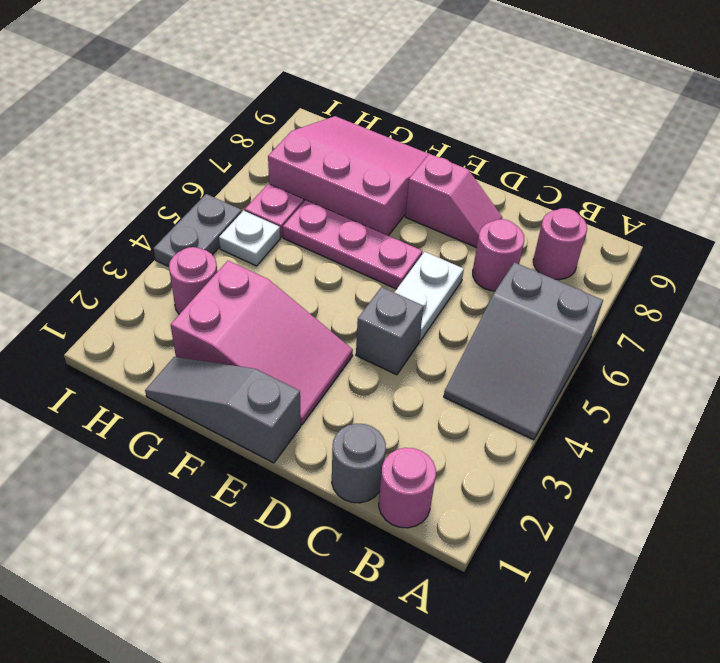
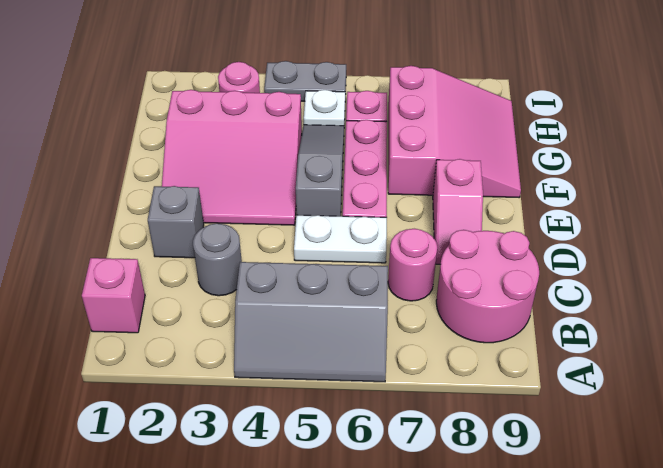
grey slope A4:B6 level 1 top 6 -> grey slope A4:B6 level 1 top B
pink round brick B1 level 1 -> pink brick B1 level 1
pink round brick B8 level 1 -> pink round brick B8:C9 level 1
grey round brick C1 level 1 -> grey round brick C3 level 1
grey brick D4 level 1 -> grey brick D2 level 1
grey slope E1:G1 level 1 top E -> grey slope E5:G5 level 1 top E
pink slope E2:G3 level 1 top G -> pink slope E2:G4 level 1 top G

